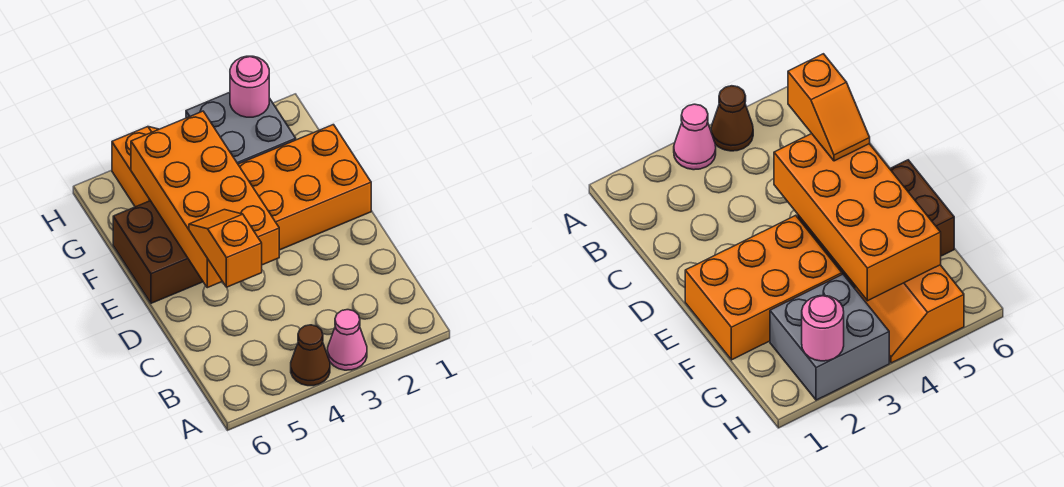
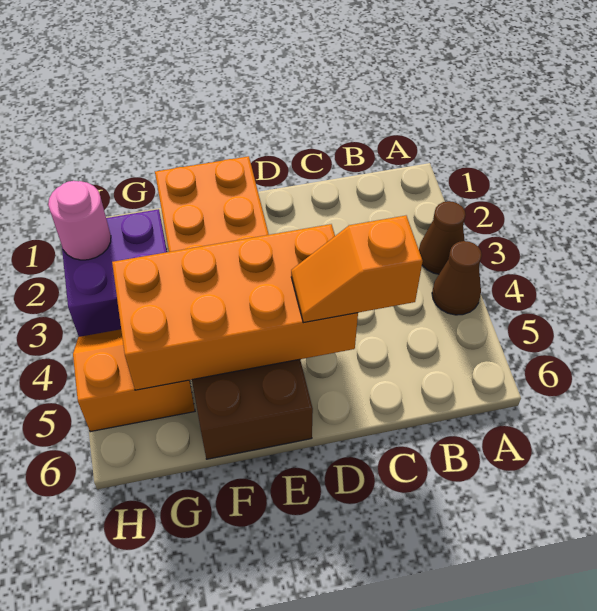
pink cone A3 level 1 -> brown cone A3 level 1
grey brick G2:H3 level 1 -> purple brick G2:H3 level 1

